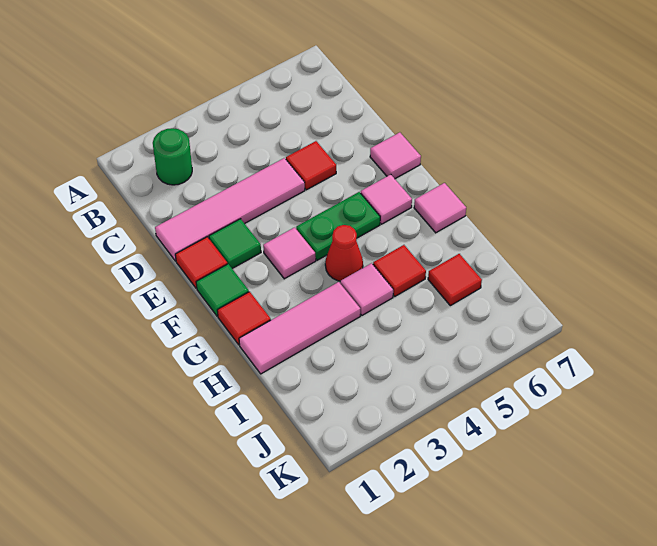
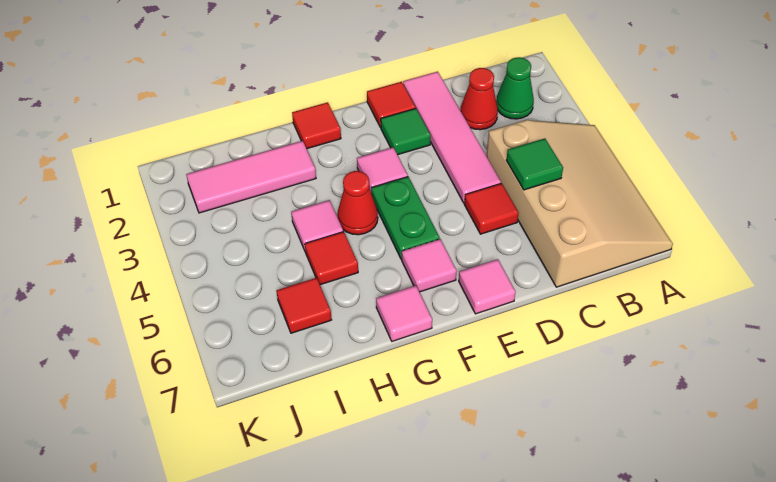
none -> tan slope A4:C7 level 1 top C
green round brick B2 level 1 -> green cone B2 level 1
none -> red cone C2 level 1
green tile F1 level 1 -> green tile C5 level 2
pink tile H1:H3 level 1 -> pink tile H2:J2 level 1

